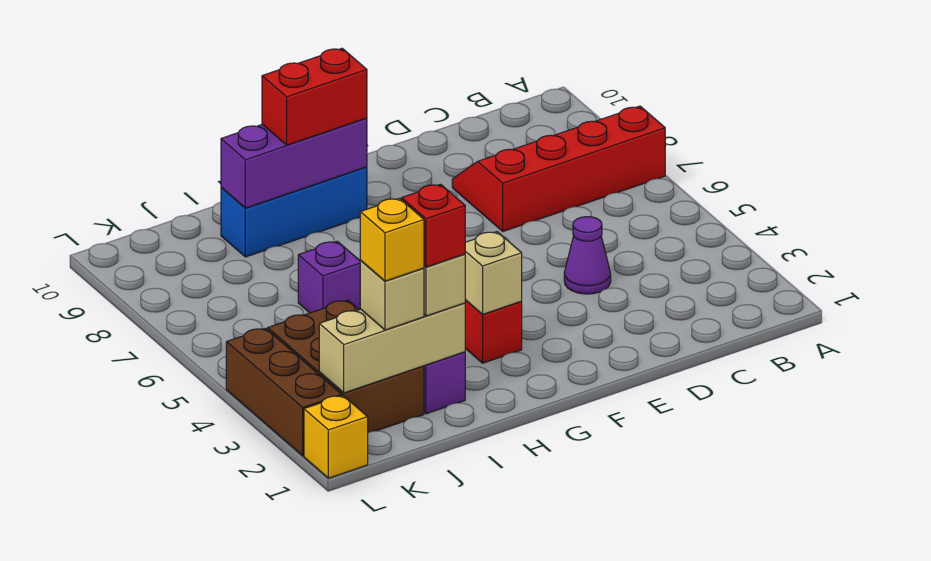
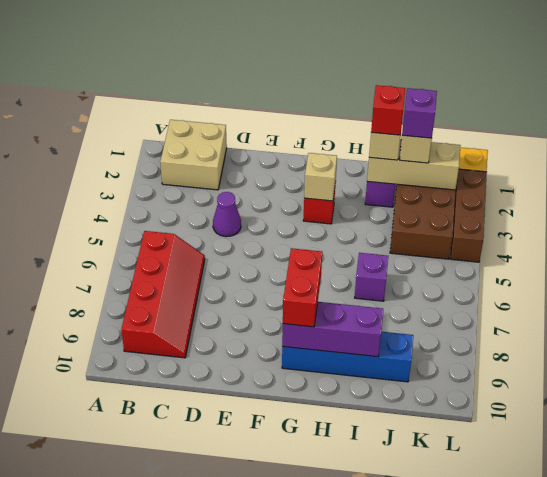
red slope A7:D8 level 1 top 7 -> red slope B6:C9 level 1 top B
none -> tan brick B1:C2 level 1
blue brick G9:I9 level 1 -> blue brick G9:J9 level 1
red brick G9:H9 level 3 -> red brick G8:G9 level 3
yellow brick J2 level 4 -> purple brick J2 level 4

